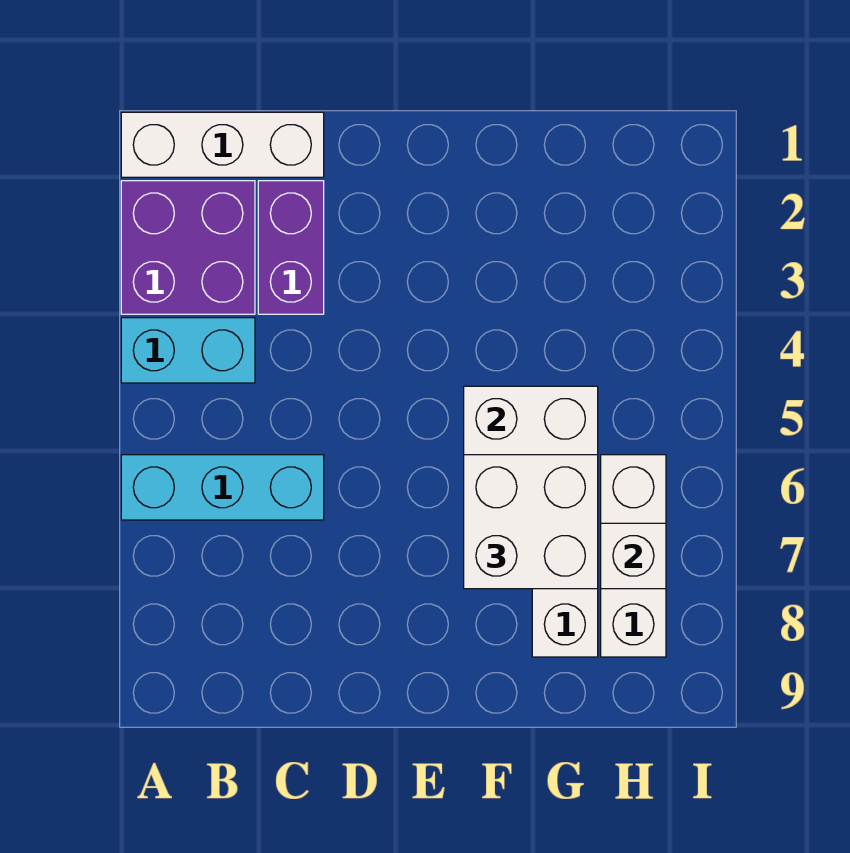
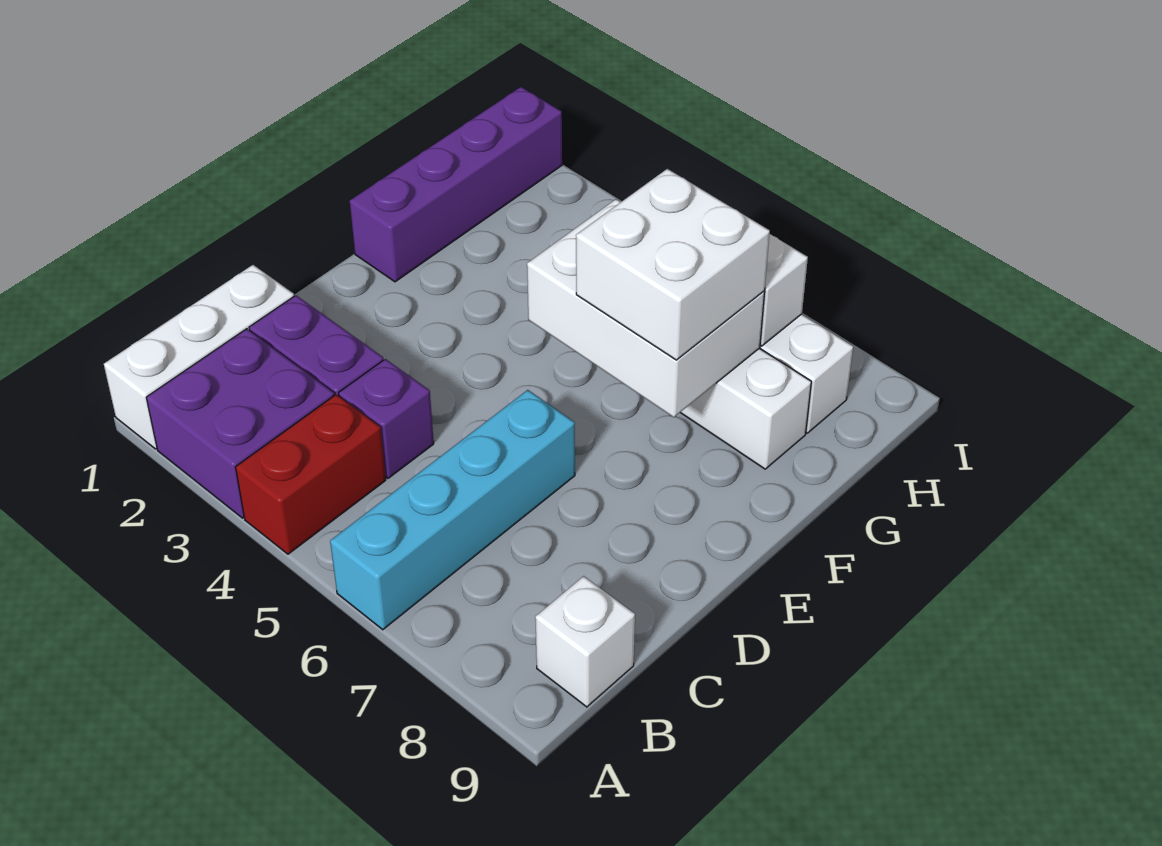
cyan brick A4:B4 level 1 -> red brick A4:B4 level 1
cyan brick A6:C6 level 1 -> cyan brick A6:D6 level 1
none -> white brick B9 level 1
none -> purple brick C4 level 1
none -> purple brick F1:I1 level 1

